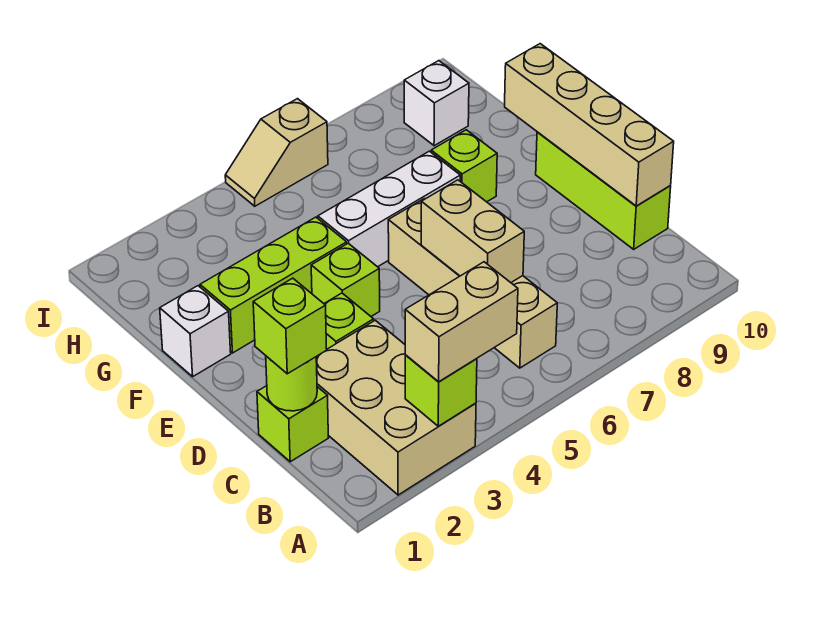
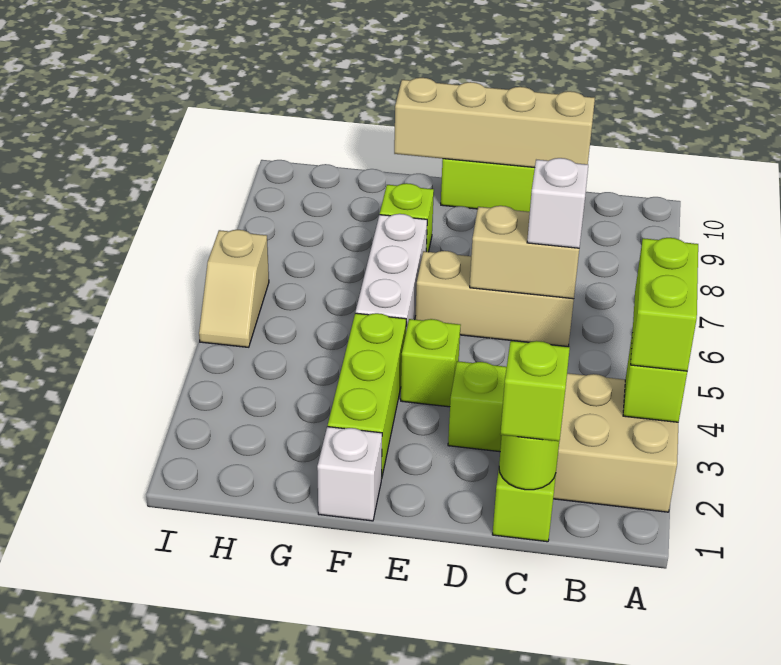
tan brick A3:A4 level 3 -> lime brick A3:A4 level 3
tan brick B6:E6 level 1 -> tan brick C6:E6 level 1
white brick H9 level 1 -> white brick C6 level 3

